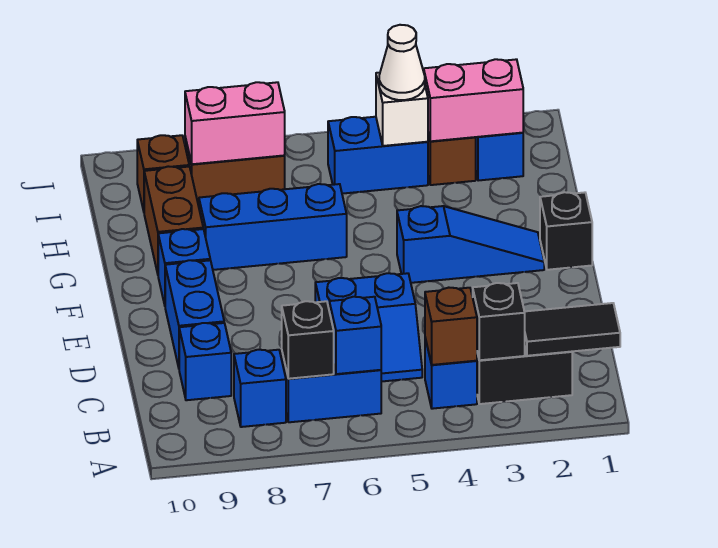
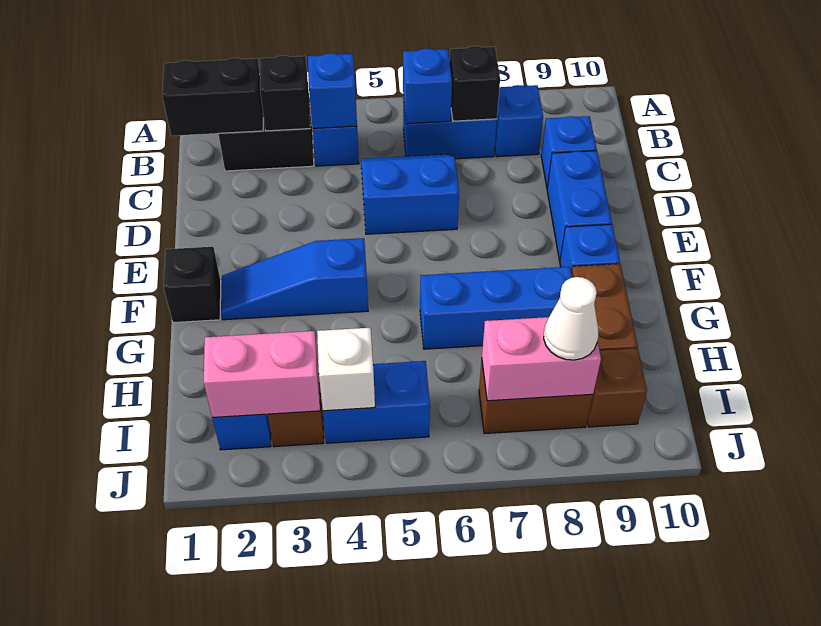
black tile B1:B2 level 2 -> black brick B1:B2 level 2
brown brick B4 level 2 -> blue brick B4 level 2
white cone I4 level 3 -> white cone I8 level 3

